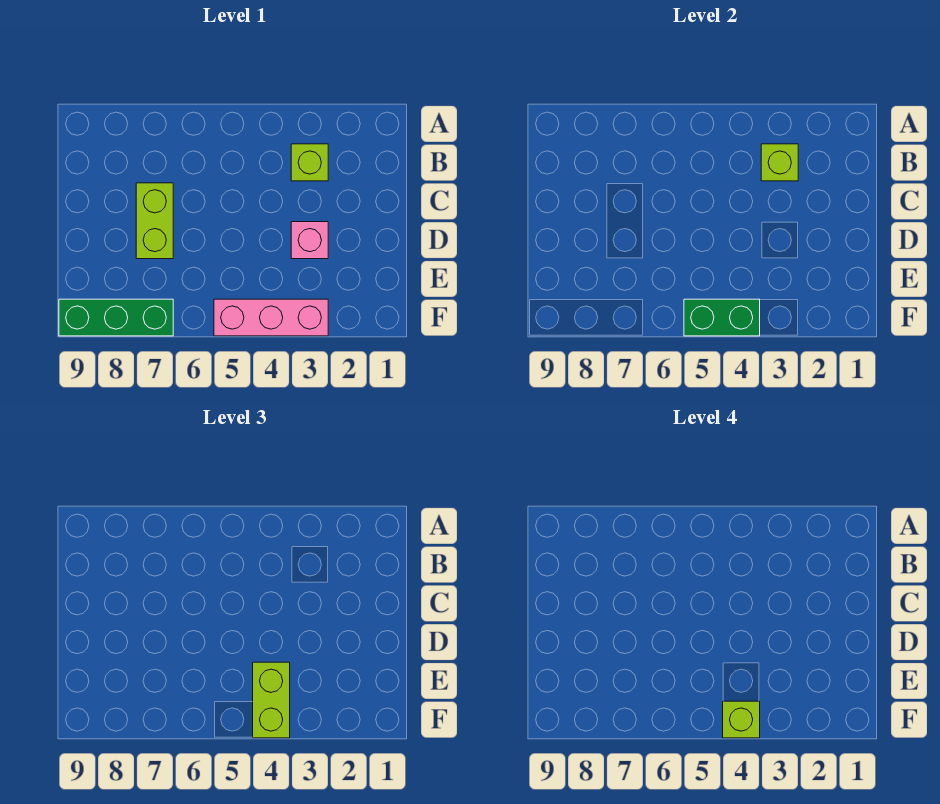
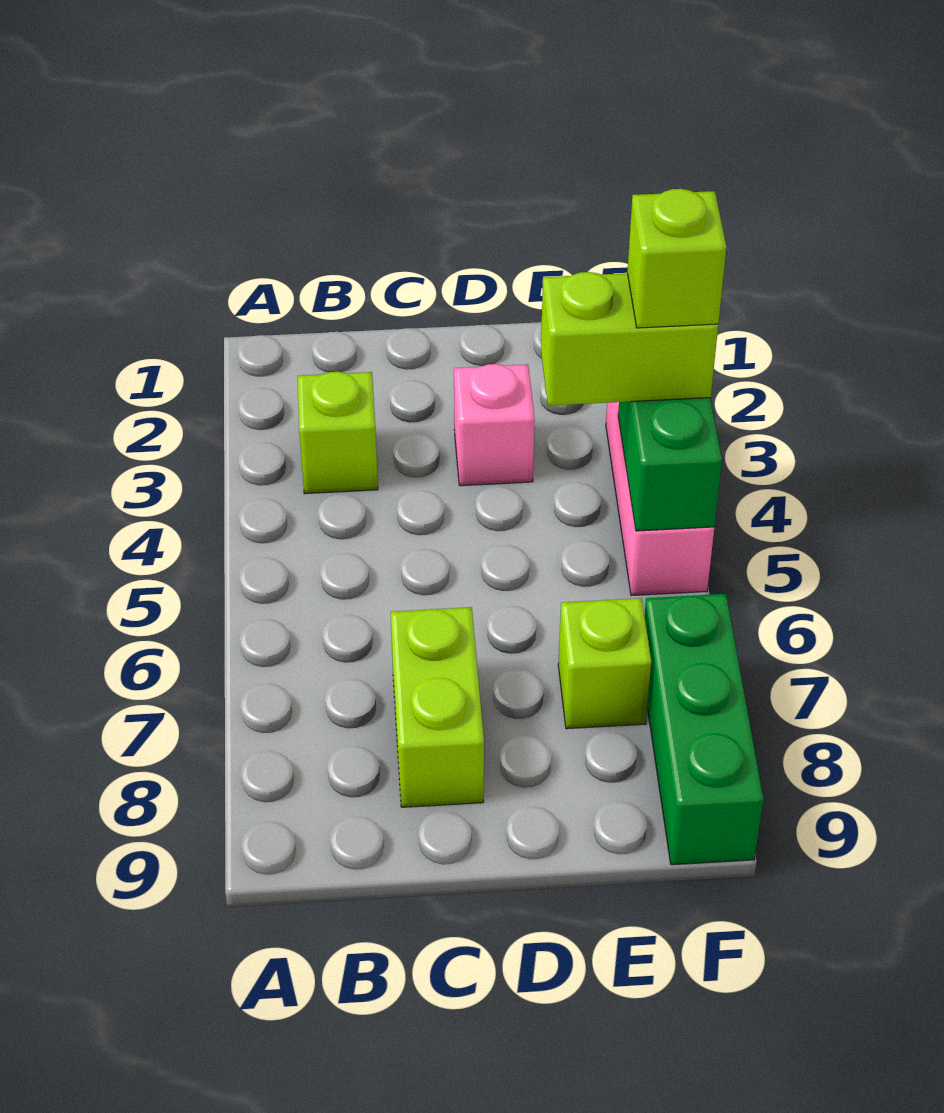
lime brick B3 level 2 -> lime brick E7 level 1
lime brick C7:D7 level 1 -> lime brick C7:C8 level 1

